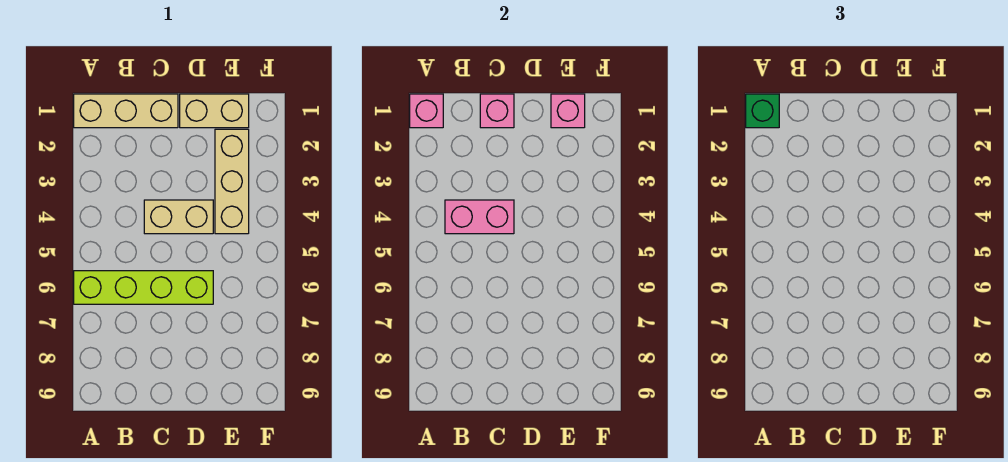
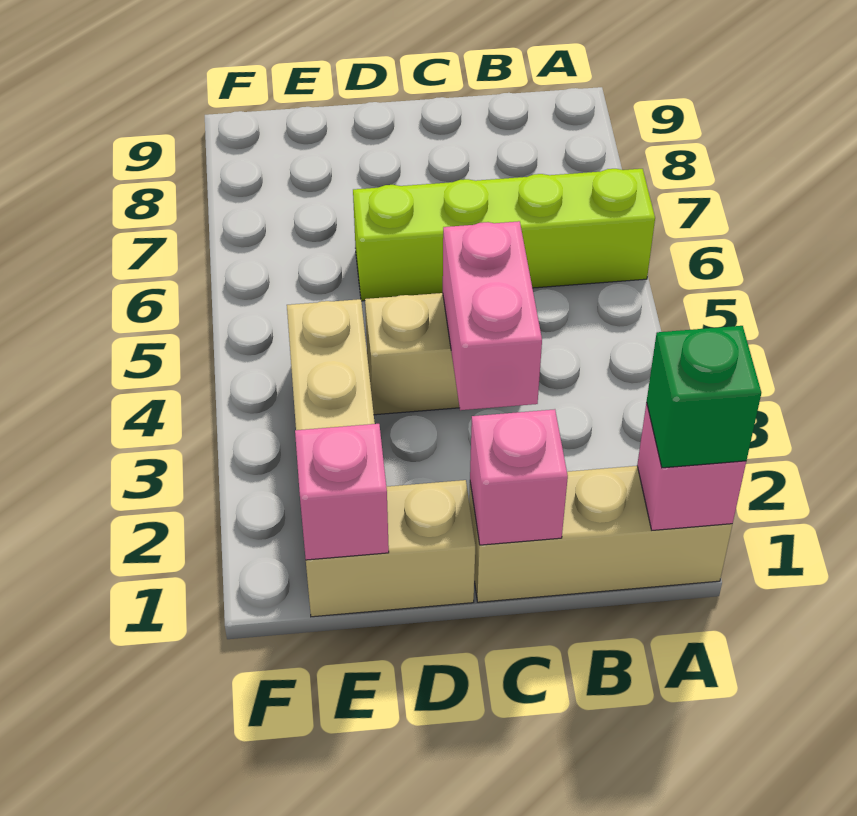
pink brick B4:C4 level 2 -> pink brick C3:C4 level 2

